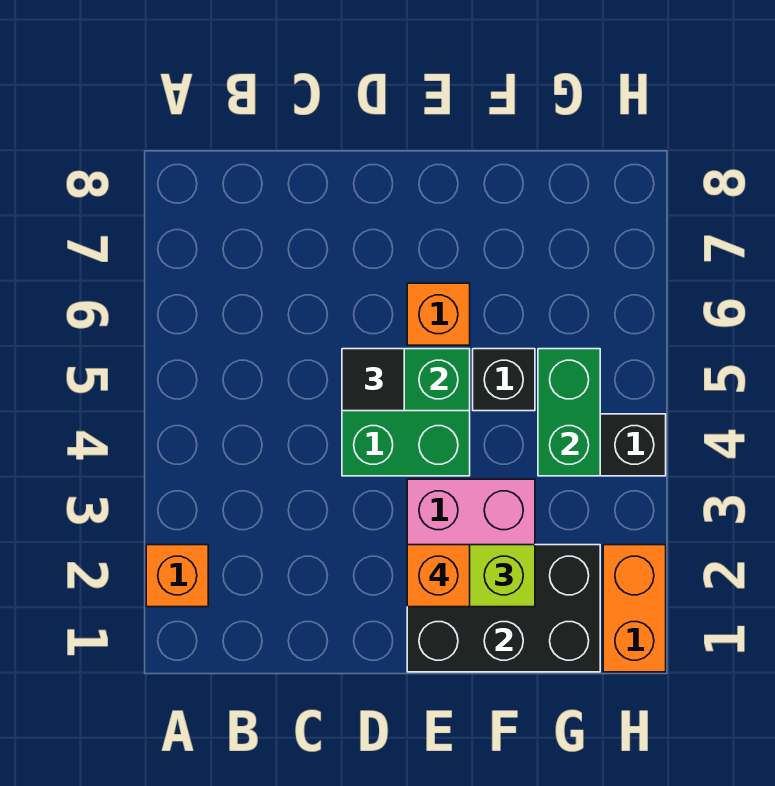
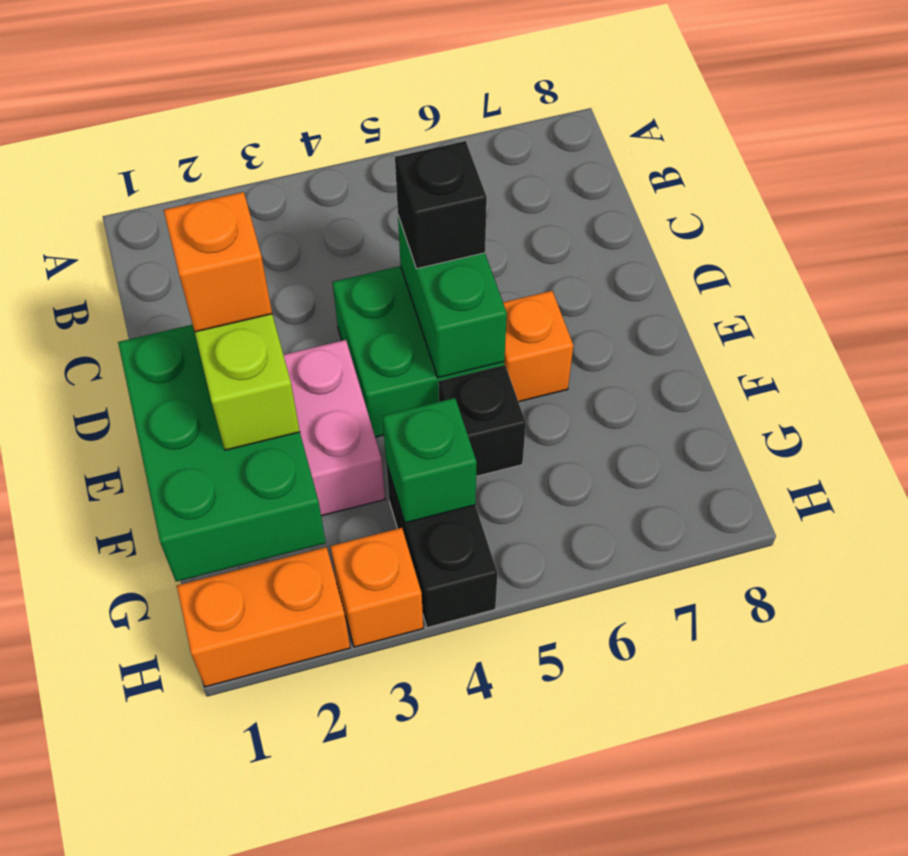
orange brick A2 level 1 -> orange brick H3 level 1
black tile D5 level 3 -> black brick D5 level 3
black brick E1:G2 level 2 -> green brick E1:G2 level 2
green brick G4:G5 level 2 -> green brick G4 level 2

